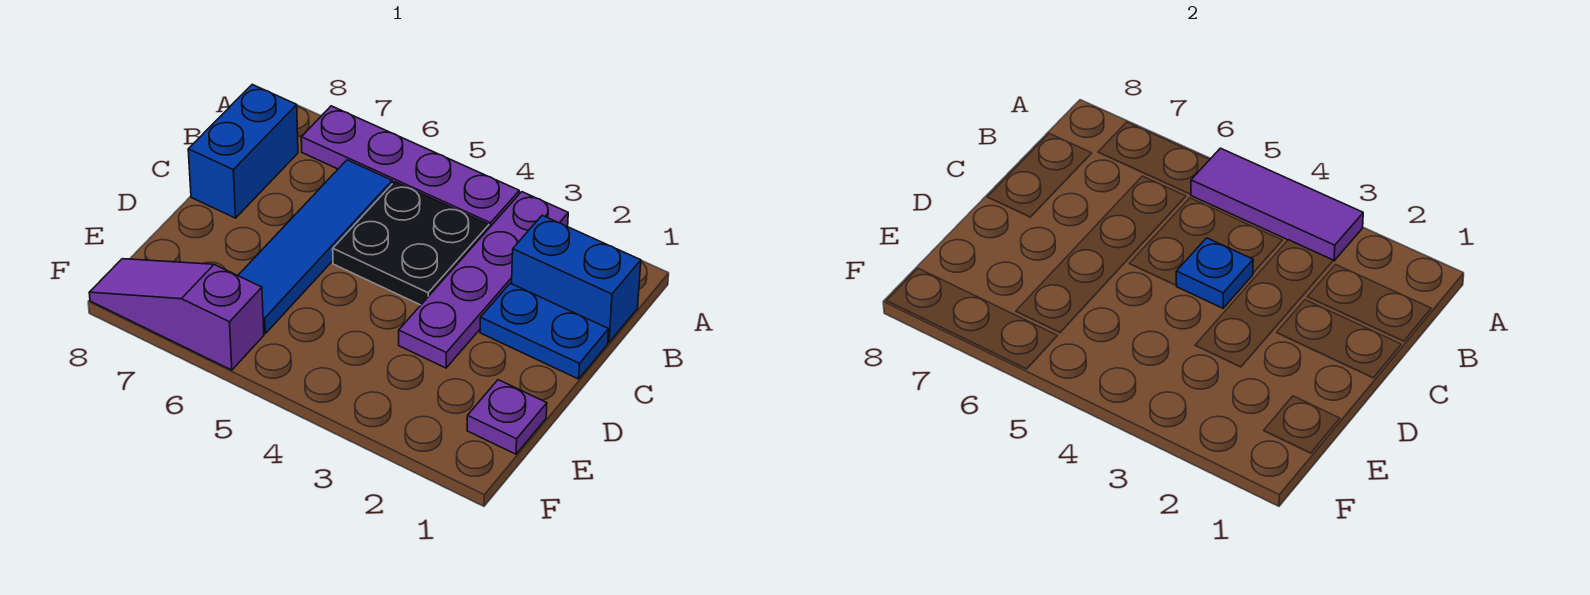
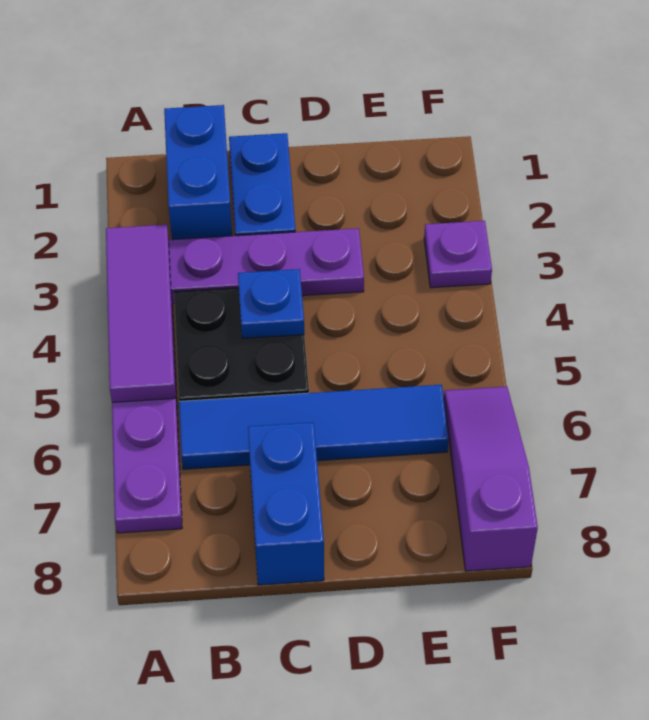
blue brick B8:C8 level 1 -> blue brick C7:C8 level 1
purple plate E1 level 1 -> purple plate F3 level 1
purple slope F6:F8 level 1 top 6 -> purple slope F6:F8 level 1 top 8

